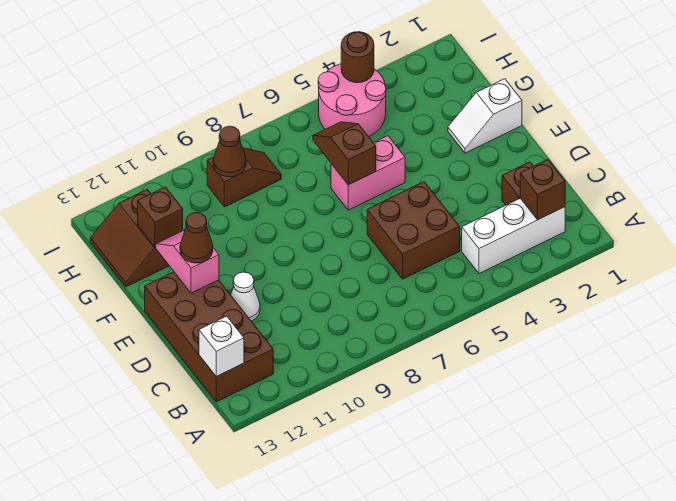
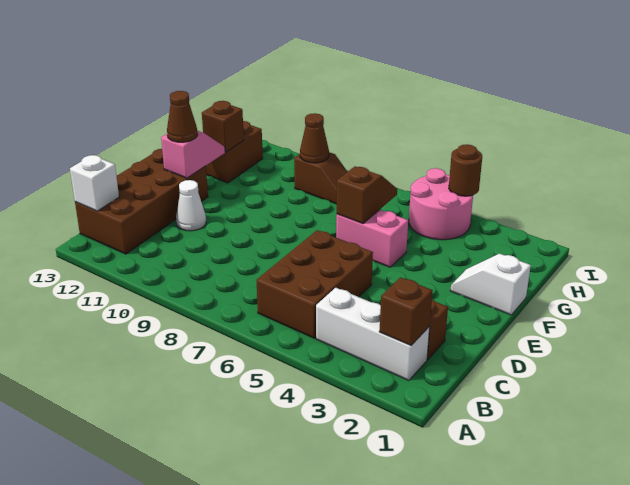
brown brick C5:D6 level 1 -> brown brick B5:D6 level 1

